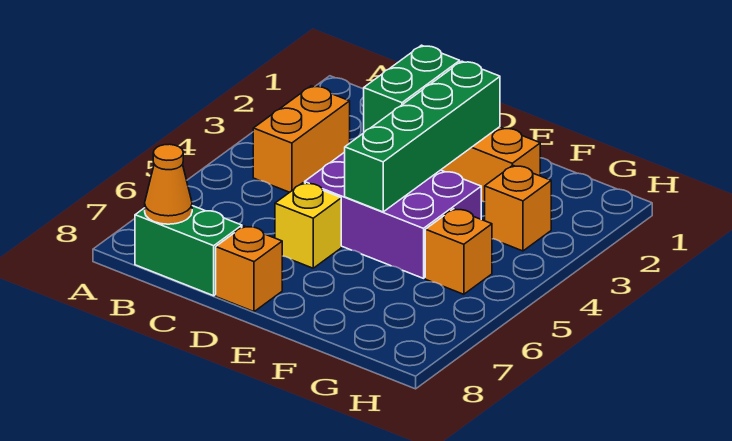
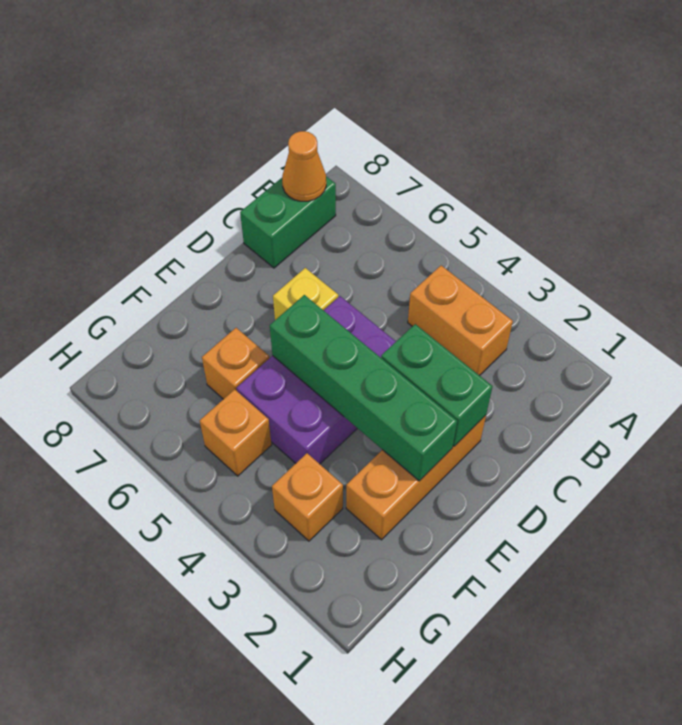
orange brick D8 level 1 -> orange brick F6 level 1

